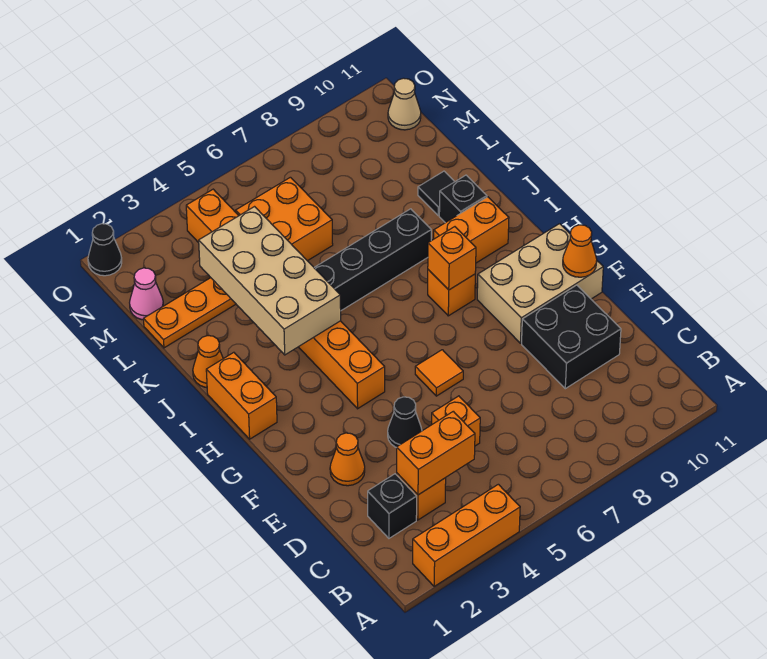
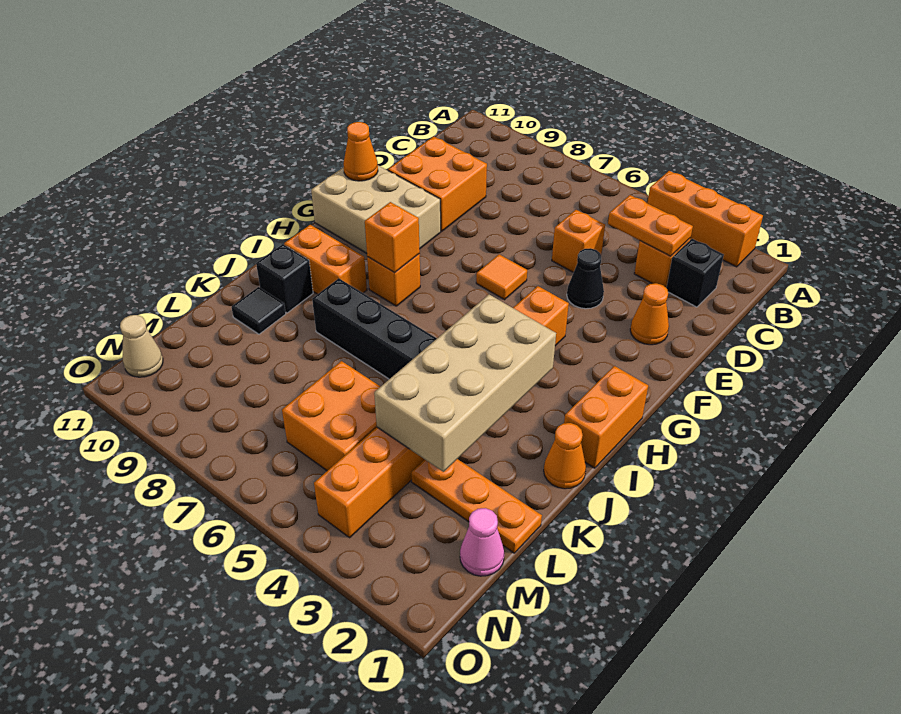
orange brick C3:C4 level 2 -> orange plate C3:C4 level 2
black brick D9:E10 level 1 -> orange brick D9:E10 level 1
black cone O1 level 1 -> none

